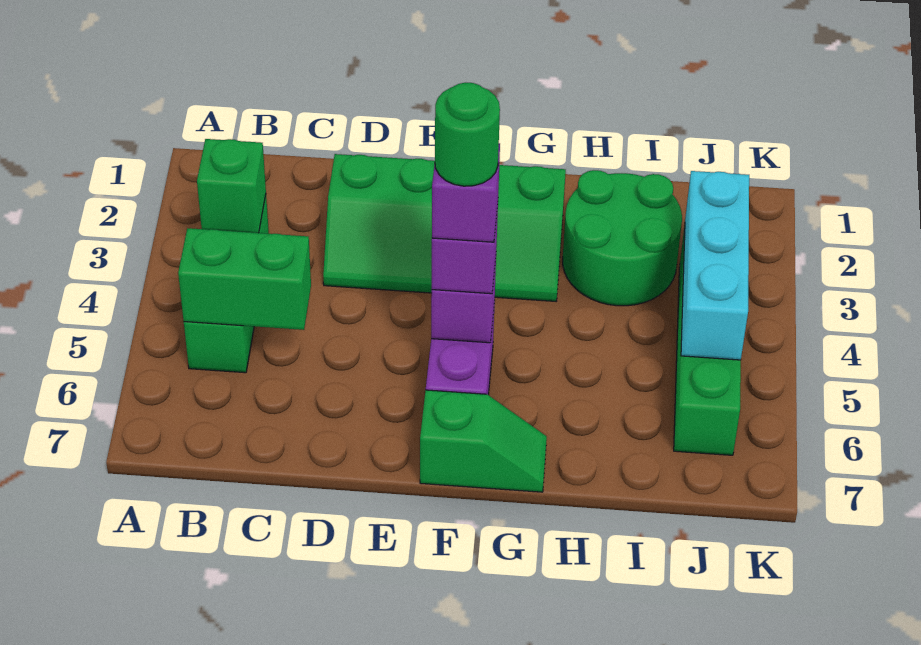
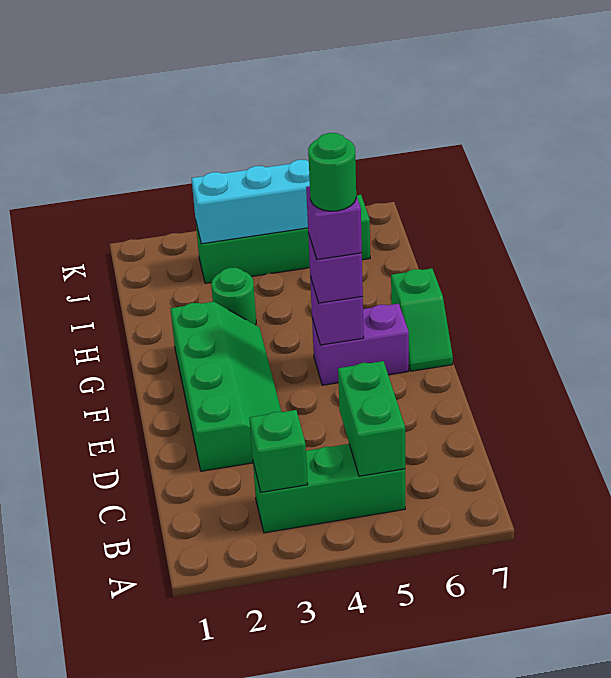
green slope F7:G7 level 1 top F -> green slope F7:G7 level 1 top G
green round brick H2:I3 level 1 -> green round brick H3 level 1

